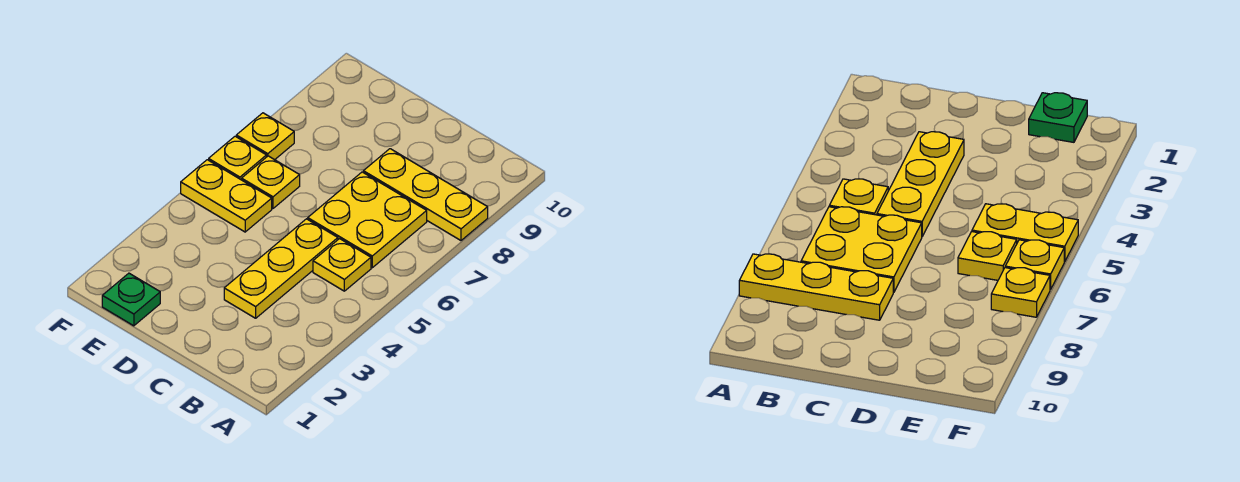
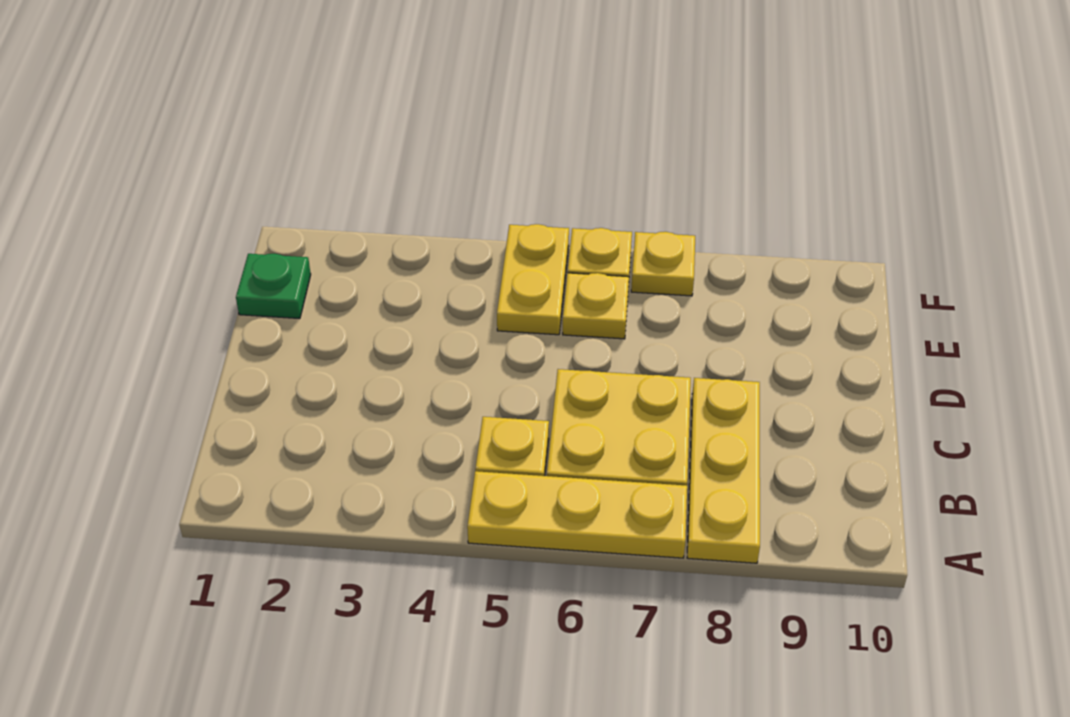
yellow plate C3:C5 level 1 -> yellow plate A5:A7 level 1

